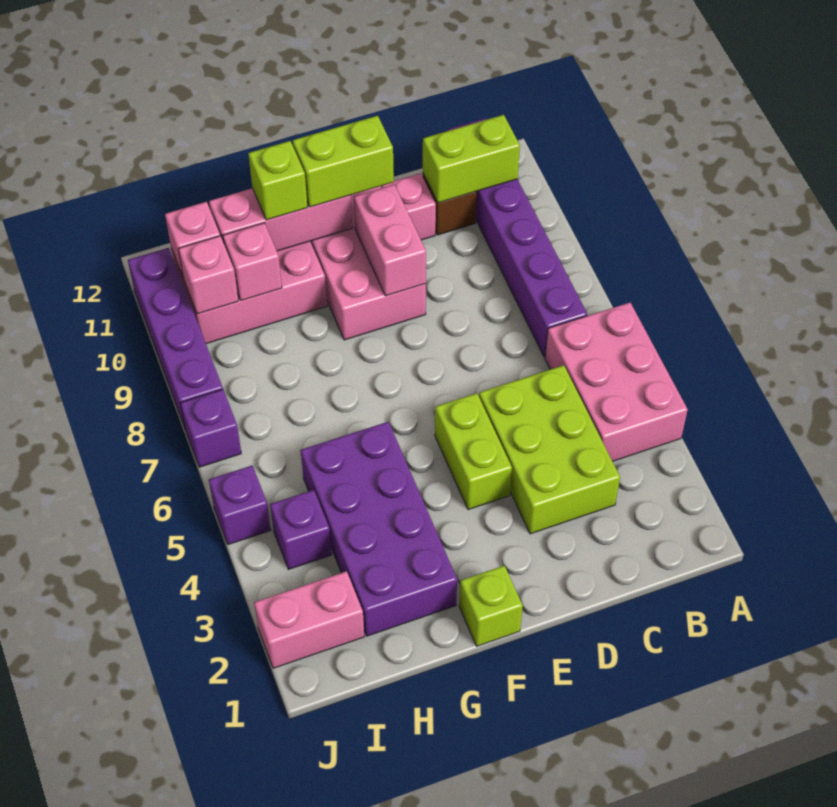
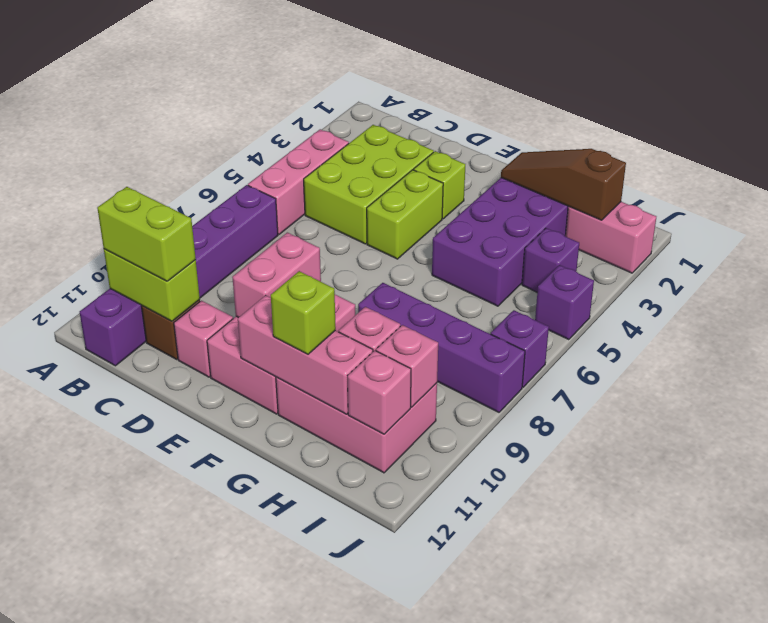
pink brick A4:B6 level 1 -> pink brick B4:B6 level 1
lime brick E11:F11 level 3 -> lime brick B11:C11 level 3
lime brick F1 level 1 -> lime brick E3 level 1
none -> brown slope G2:I2 level 2 top I
purple brick J8:J11 level 1 -> purple brick G8:J8 level 1

